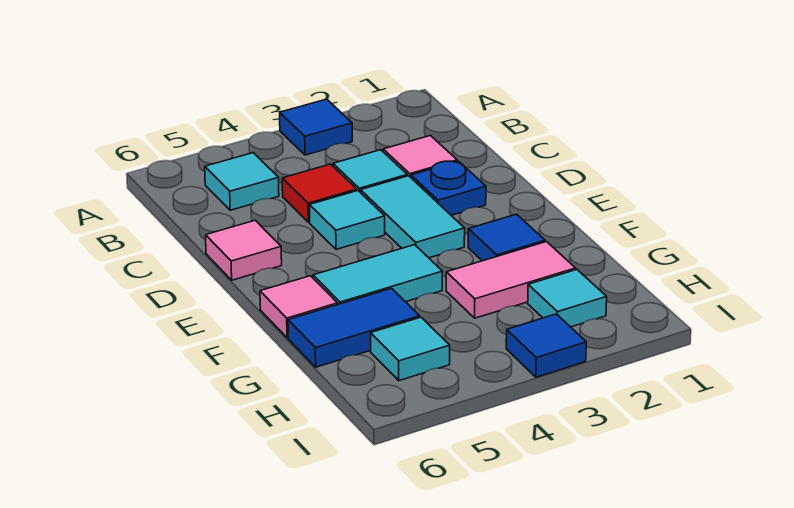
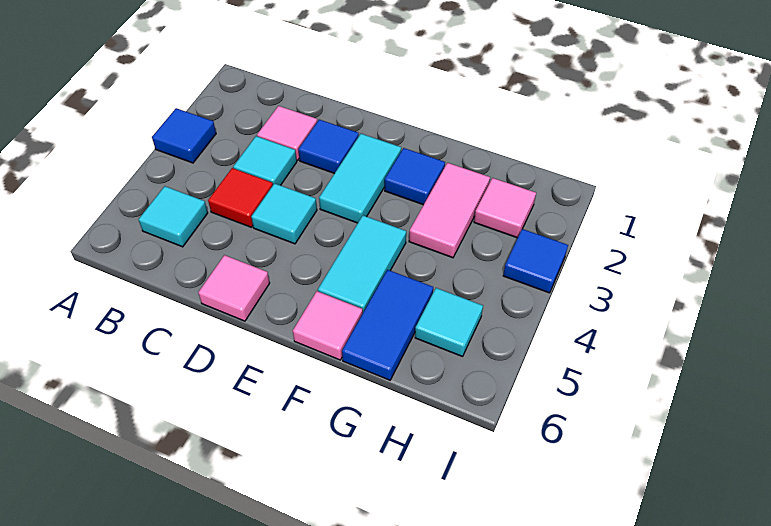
blue plate D2 level 1 -> blue tile D2 level 1
cyan tile D3:E3 level 1 -> cyan tile E2:E3 level 1
cyan tile H2 level 1 -> pink tile H2 level 1

